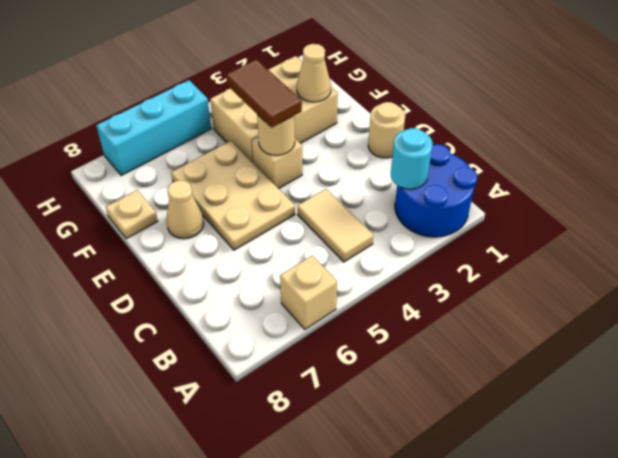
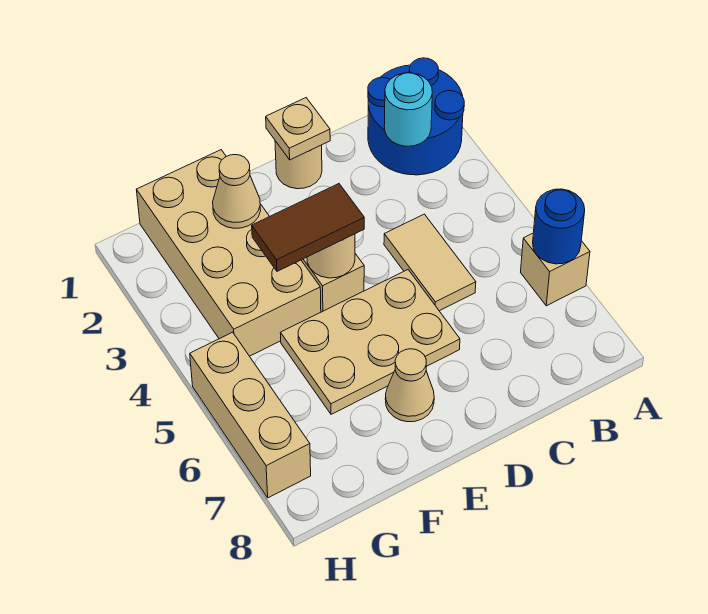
none -> blue round brick A6 level 2
tan tile B4:C4 level 1 -> tan tile C4:C5 level 1
tan brick F2:G4 level 1 -> tan brick F1:G4 level 1
tan plate F8 level 1 -> tan plate D1 level 2
cyan brick H5:H7 level 1 -> tan brick H5:H7 level 1

